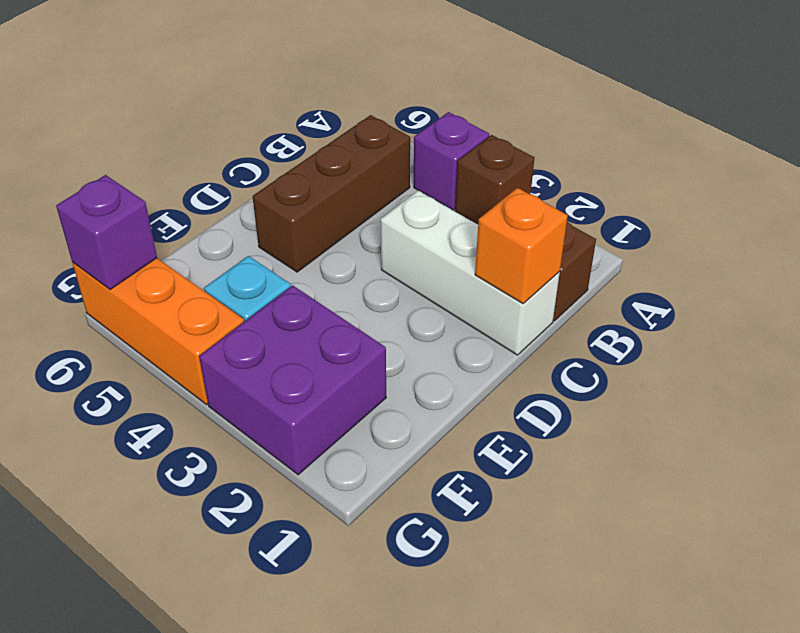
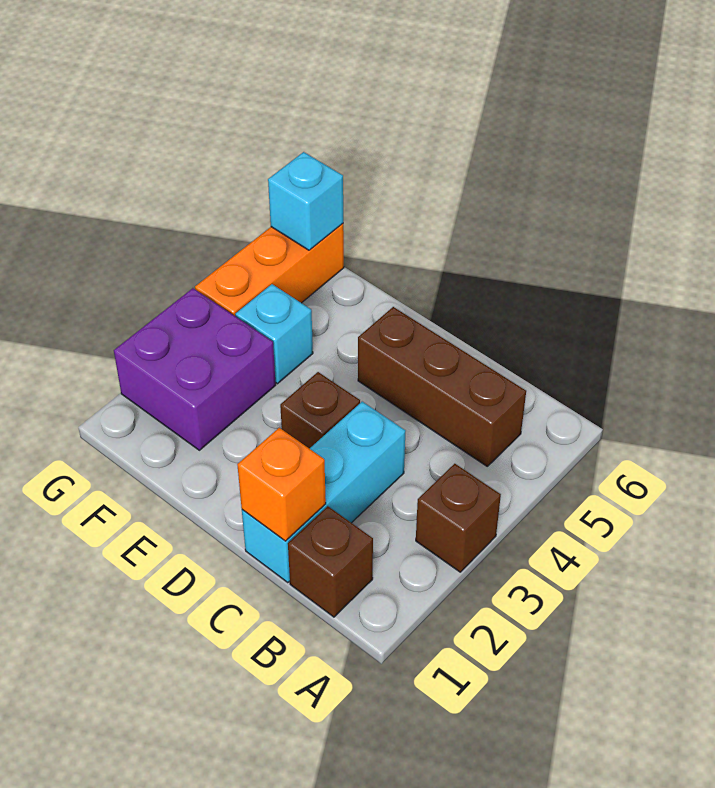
purple brick A4 level 1 -> none
white brick C1:C3 level 1 -> cyan brick C1:C3 level 1
none -> brown brick D3 level 1
purple brick G6 level 2 -> cyan brick G6 level 2

